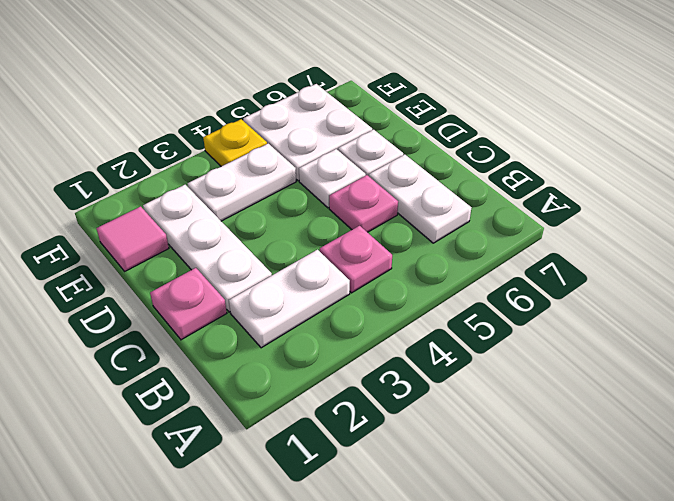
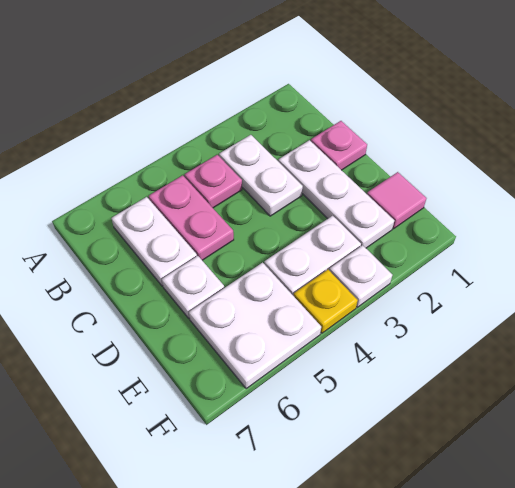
white plate B2:B3 level 1 -> white plate B3:C3 level 1
pink plate C5 level 1 -> pink plate B5:C5 level 1
white plate D5 level 1 -> white plate F3 level 1

